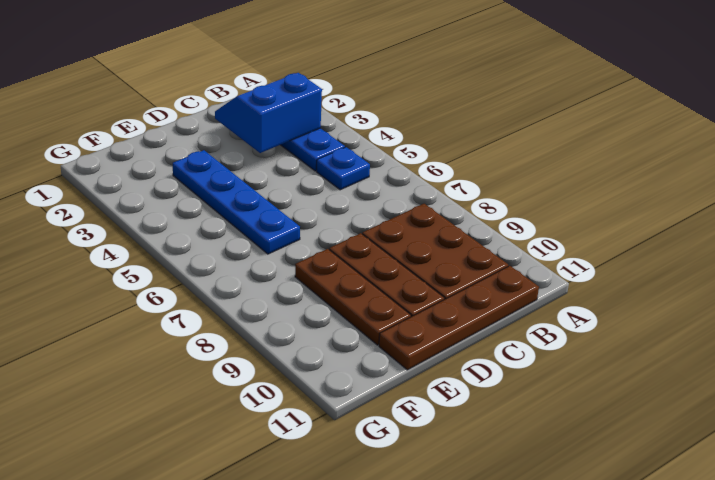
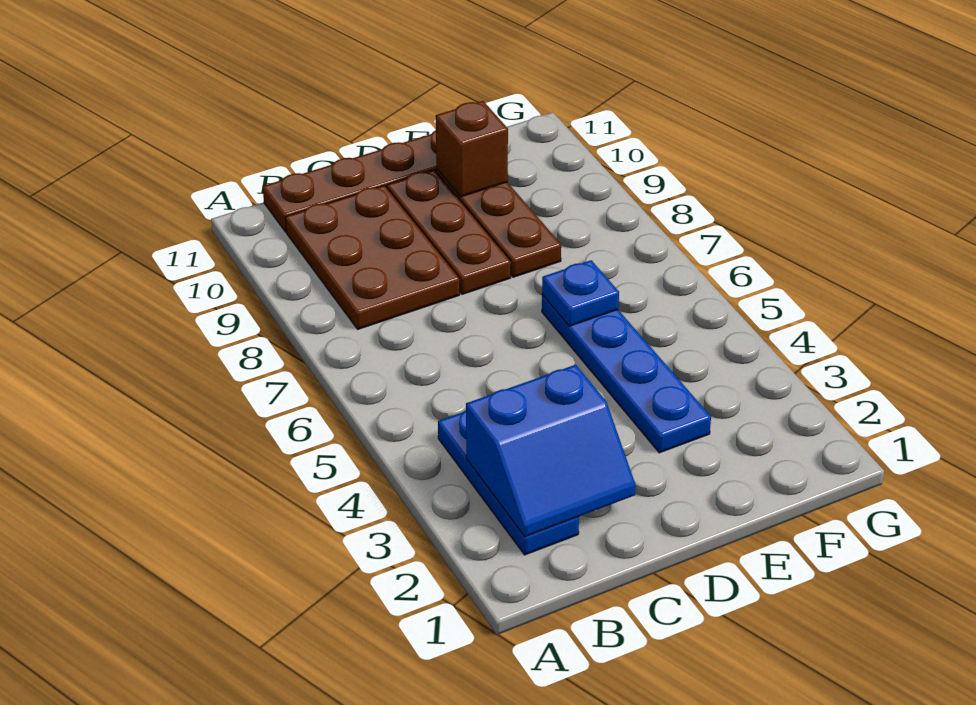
blue plate B5 level 1 -> blue plate E6 level 2
none -> brown brick E10 level 2

